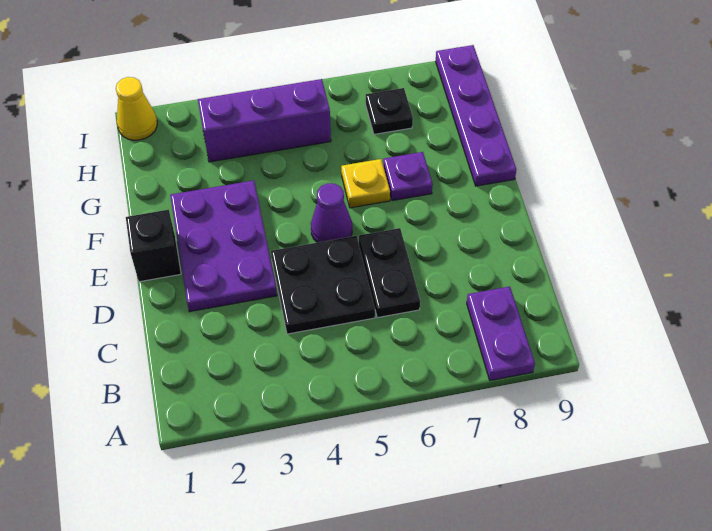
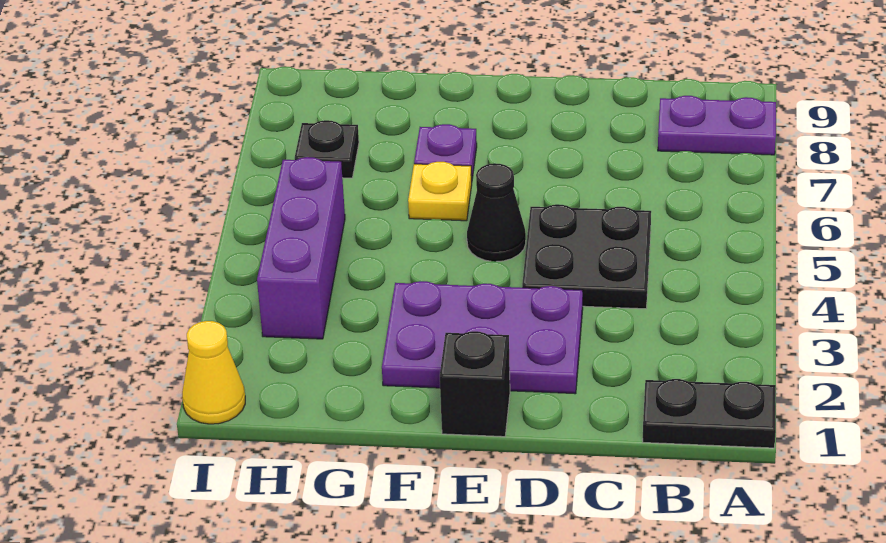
black plate C6:D6 level 1 -> black plate A1:B1 level 1
purple cone E5 level 1 -> black cone E5 level 1
purple plate F9:I9 level 1 -> none

